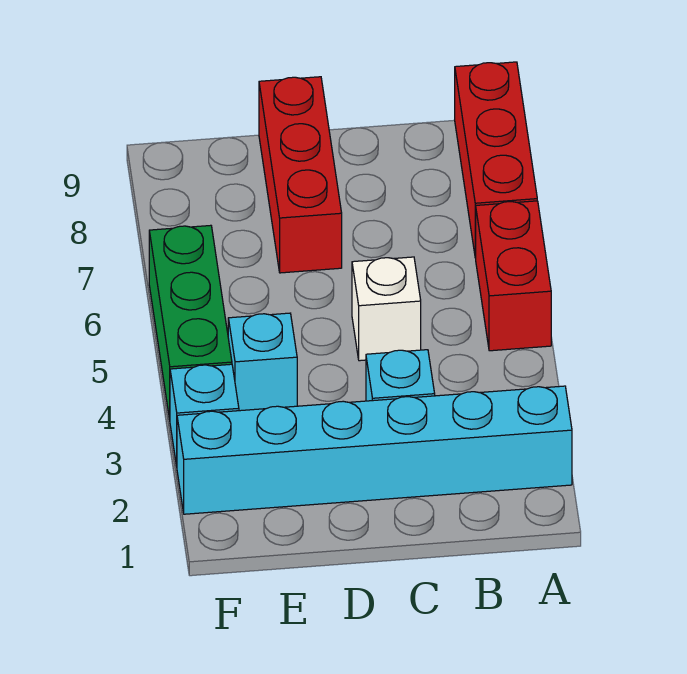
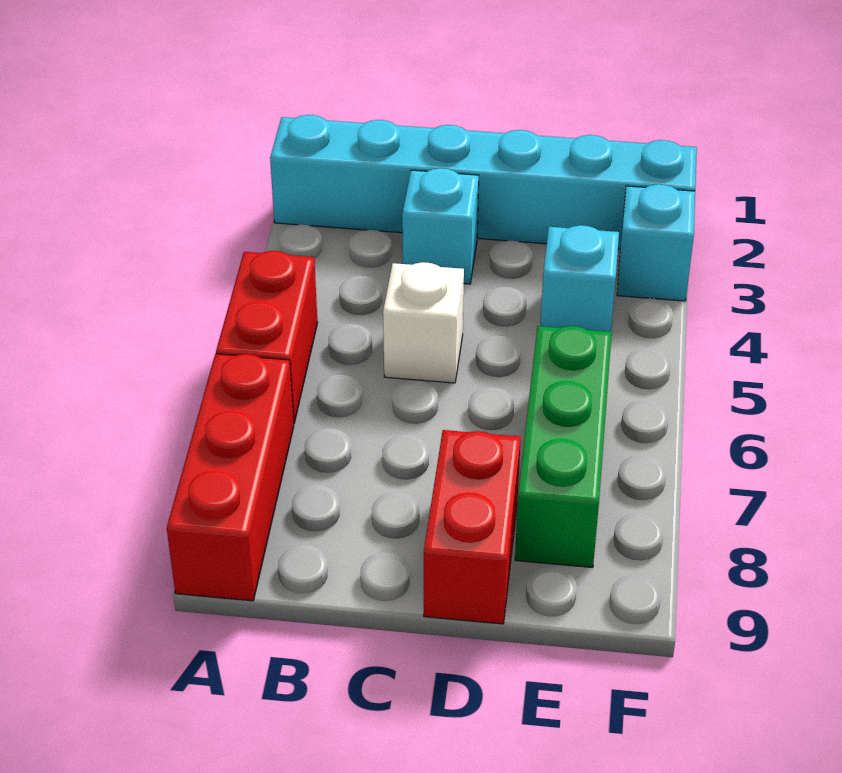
red brick D7:D9 level 1 -> red brick D8:D9 level 1
green brick F4:F6 level 1 -> green brick E6:E8 level 1

